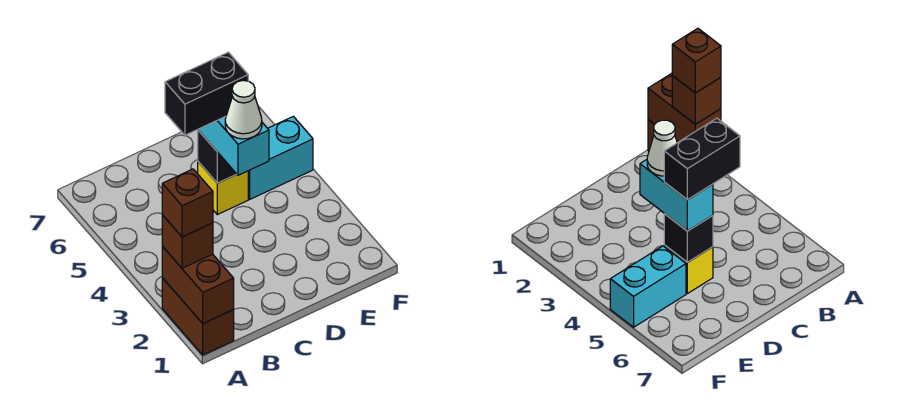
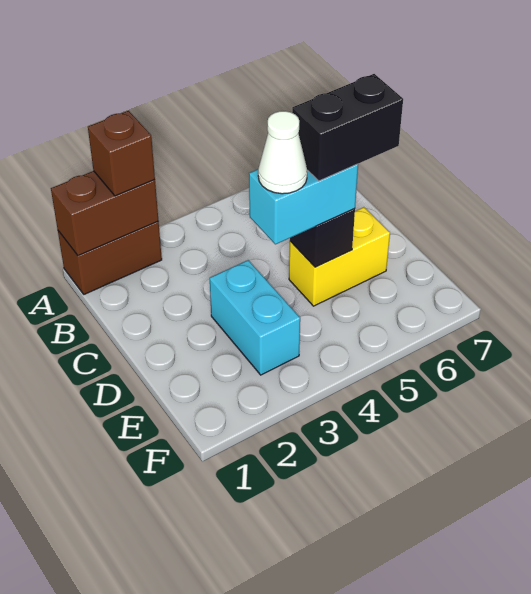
brown brick A2 level 4 -> none
black brick C5:D5 level 4 -> black brick D5:D6 level 4
yellow brick D5 level 1 -> yellow brick D5:D6 level 1
cyan brick E5:F5 level 1 -> cyan brick D3:E3 level 1

